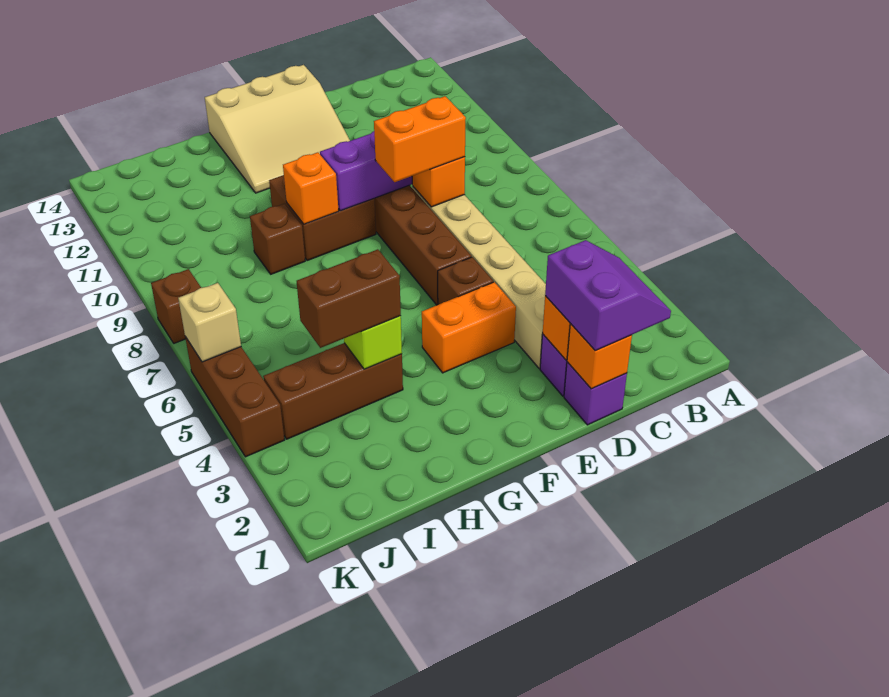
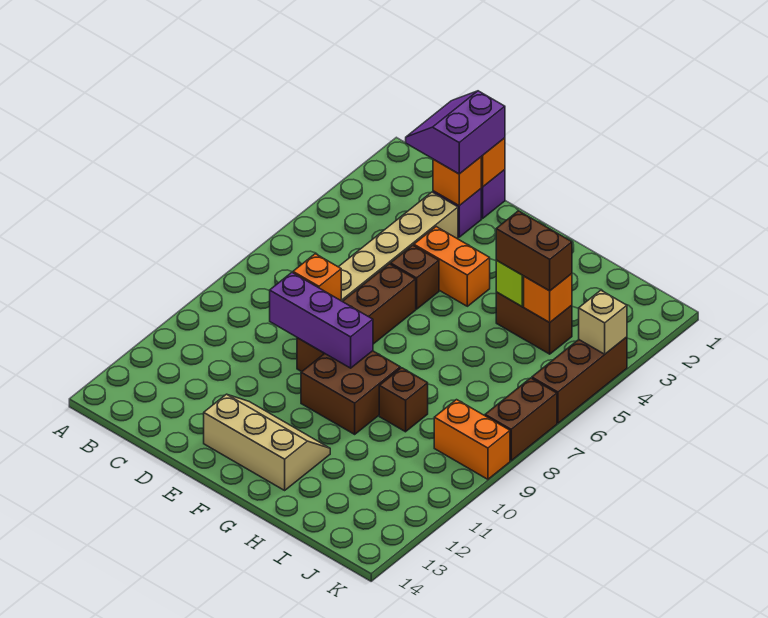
orange brick D8:E8 level 3 -> orange brick J9:K9 level 1
tan slope E12:G14 level 1 top 14 -> tan slope E12:G13 level 1 top 13
orange brick G9 level 2 -> orange brick I4 level 2
brown brick H4:J4 level 1 -> brown brick H4:I4 level 1
tan brick K6 level 2 -> tan brick K4 level 2
brown brick K8 level 1 -> brown brick K7:K8 level 1

